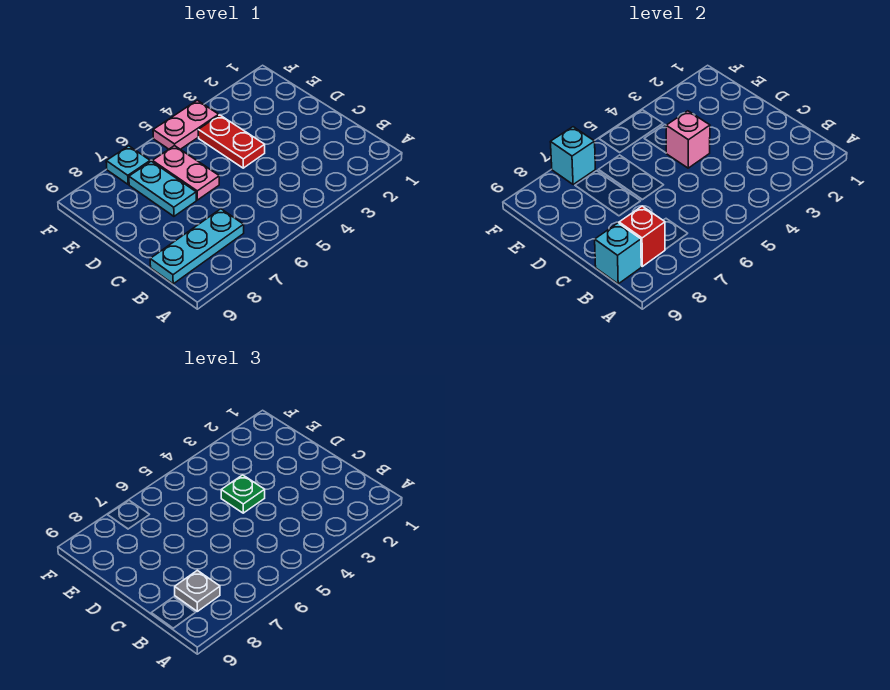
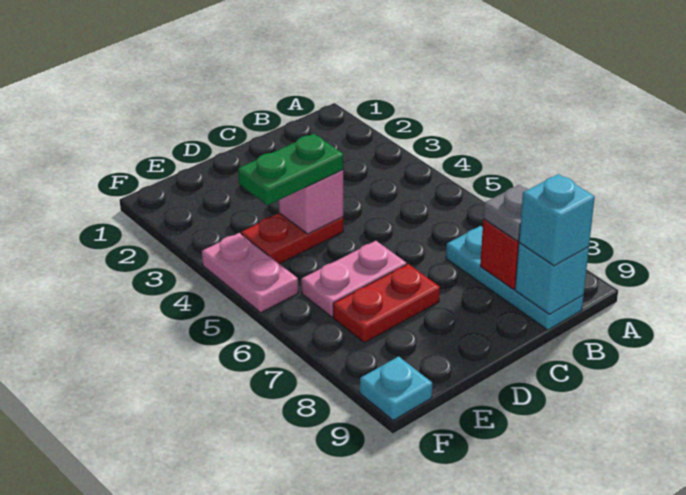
green plate D4 level 3 -> green plate D4:E4 level 3
cyan plate D7:E7 level 1 -> red plate D7:E7 level 1
cyan plate F7 level 1 -> cyan plate F9 level 1
cyan brick F7 level 2 -> cyan brick B9 level 3

